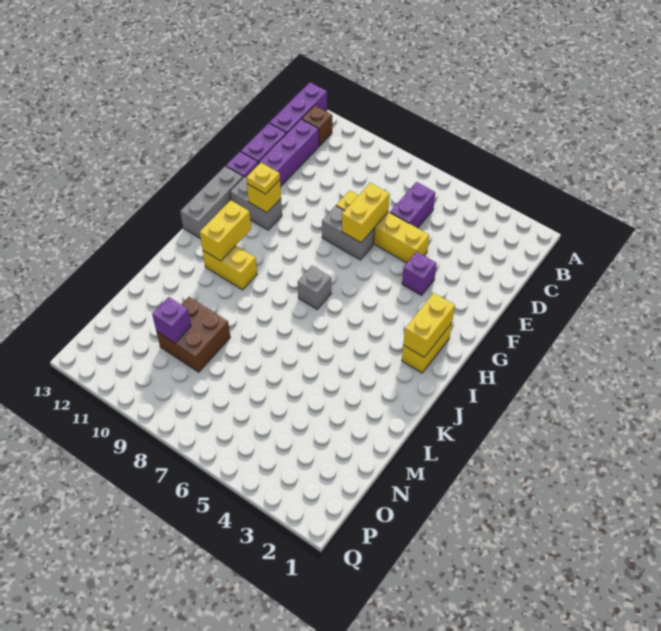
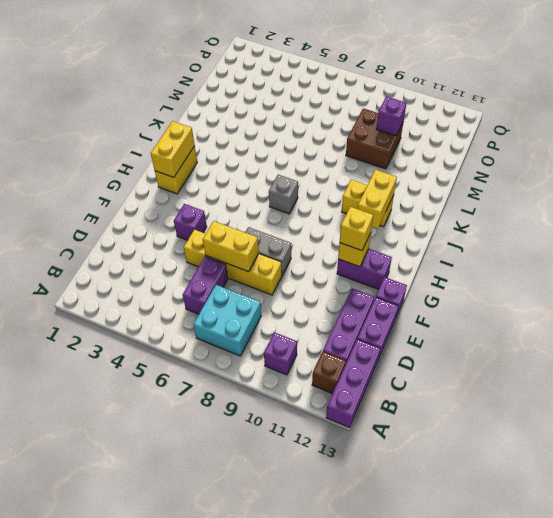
none -> cyan brick B7:C8 level 1
none -> purple brick B10 level 1
yellow brick E7:F7 level 2 -> yellow brick E6:E7 level 2
grey brick G11:G12 level 1 -> purple brick G11:G12 level 1
yellow plate G11 level 3 -> yellow brick G11 level 3
grey brick G13:I13 level 1 -> none

